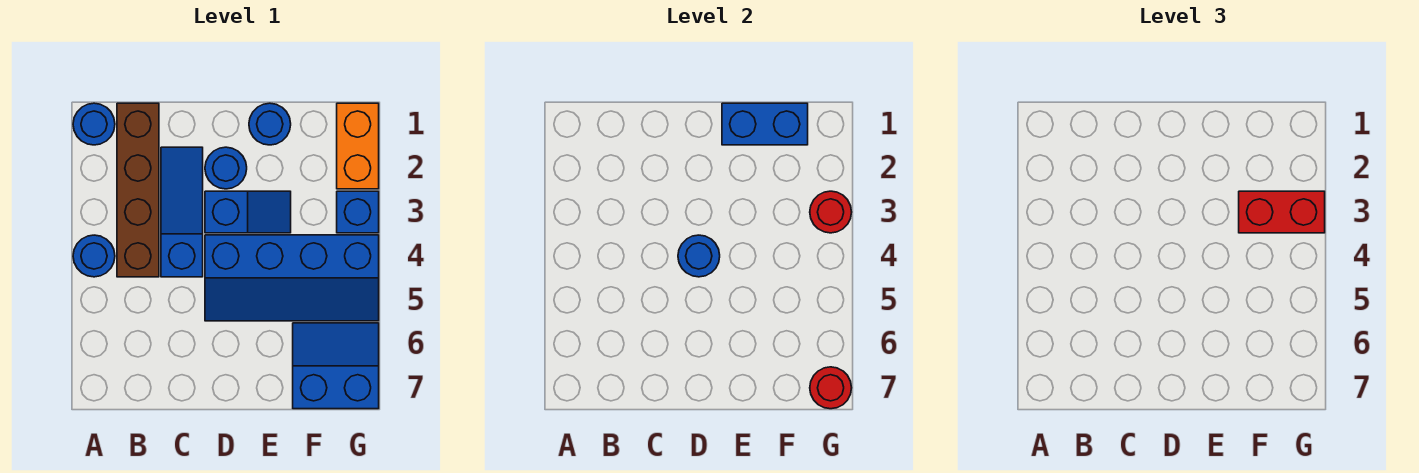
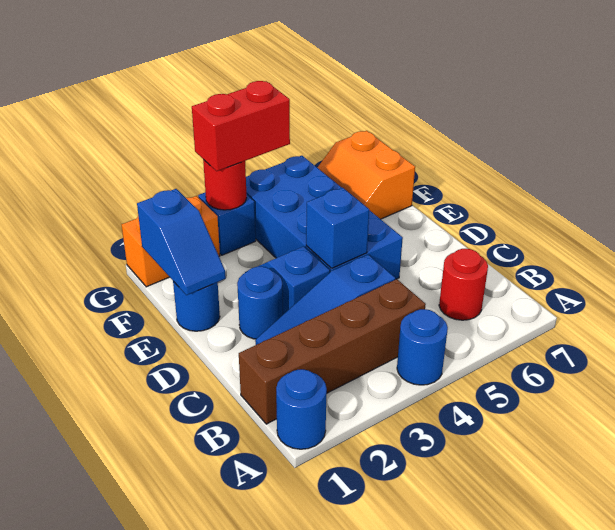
blue slope D4:G5 level 1 top 4 -> blue brick D4:G5 level 1
blue round brick D4 level 2 -> blue brick D4 level 2
blue brick E1:F1 level 2 -> blue slope E1:F1 level 2 top F
red brick F3:G3 level 3 -> red brick G3:G4 level 3
blue slope F6:G7 level 1 top 7 -> orange slope F6:G7 level 1 top 7
red round brick G7 level 2 -> red round brick B6 level 1

